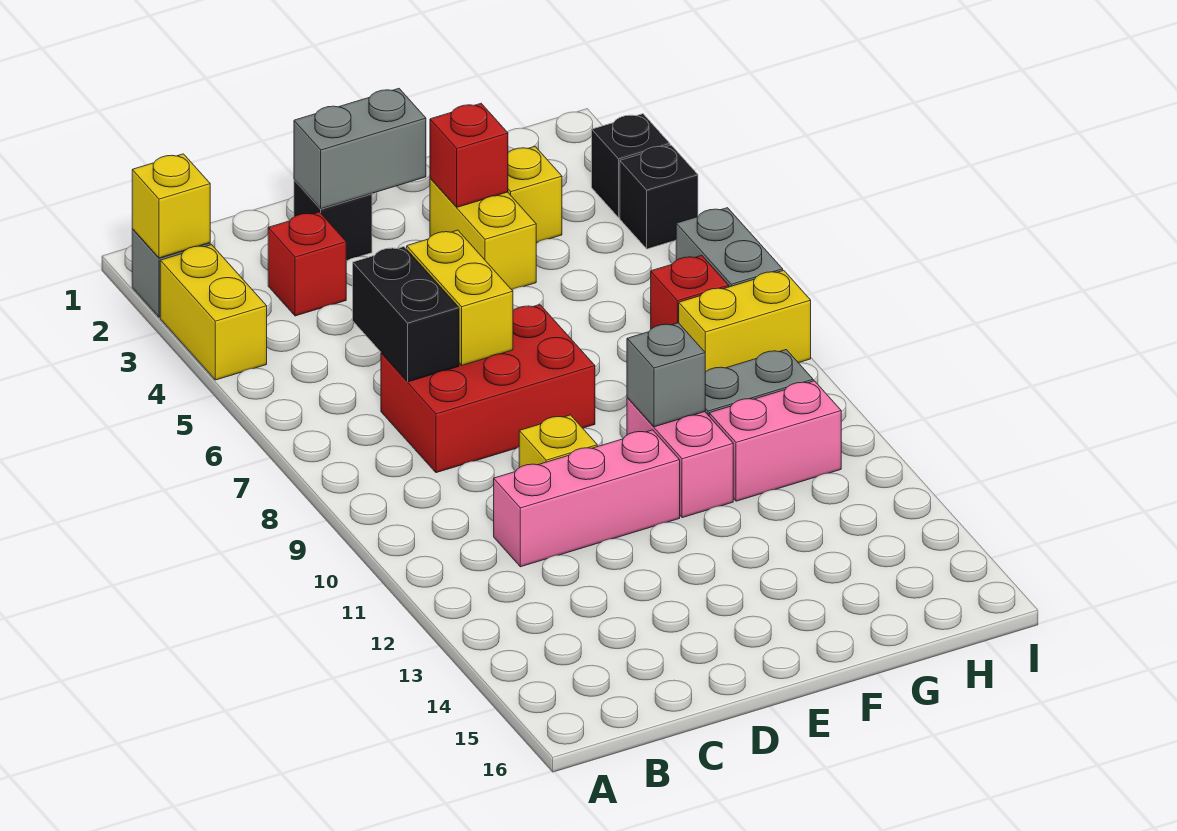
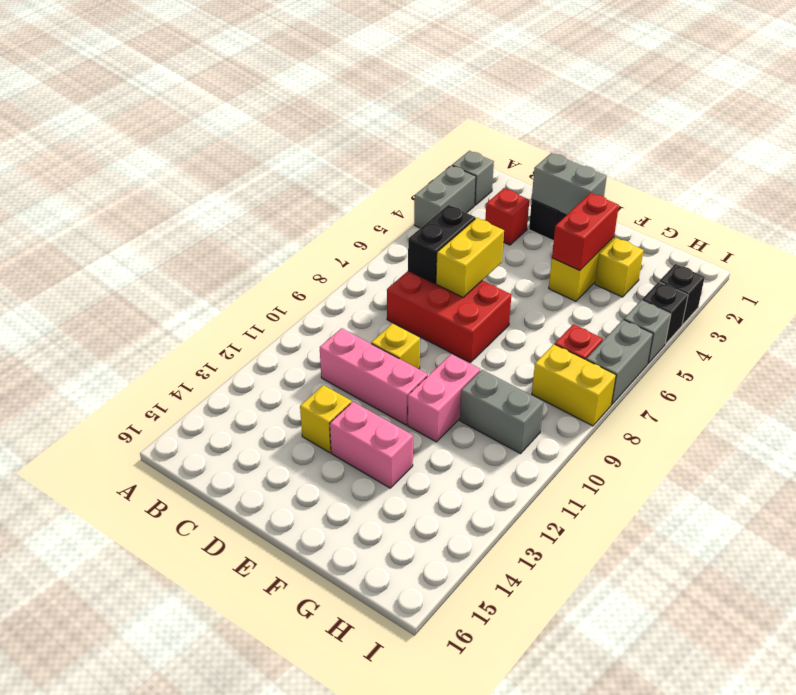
yellow brick A2 level 2 -> yellow brick D13 level 1
yellow brick A3:A4 level 1 -> grey brick A3:A4 level 1
red brick F3 level 2 -> red brick F3:F4 level 2
grey brick F10 level 2 -> grey brick I5 level 1
pink brick G11:H11 level 1 -> pink brick E13:F13 level 1

